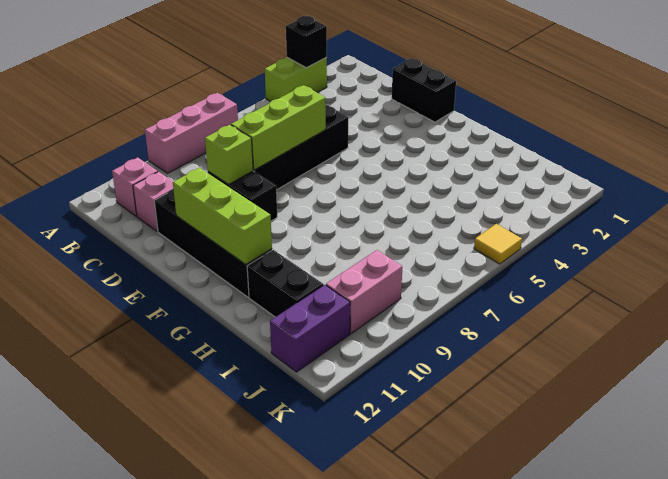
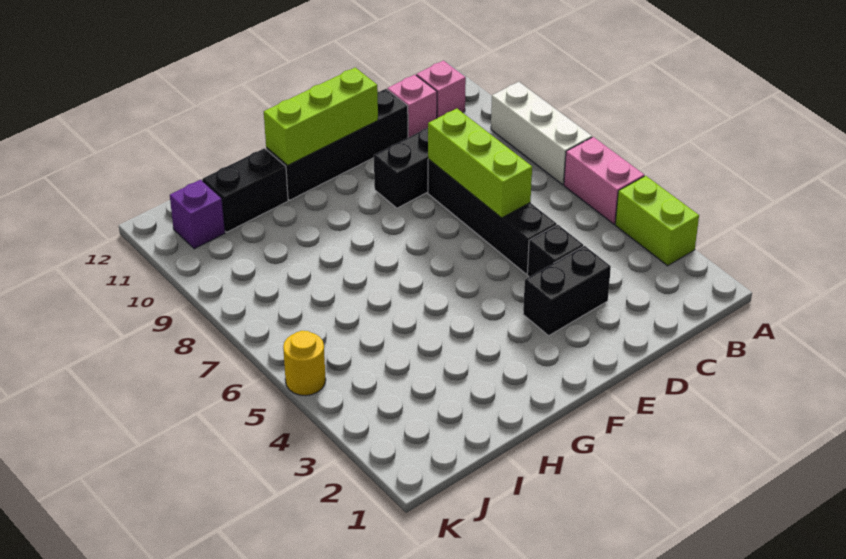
black brick A3 level 2 -> black brick D4 level 1
pink brick A7:A9 level 1 -> white brick A7:A9 level 1
black brick D1:E1 level 1 -> black brick D3:E3 level 1
lime brick D9 level 2 -> none
pink brick J9:J10 level 1 -> pink brick A5:A6 level 1
purple brick J11:J12 level 1 -> purple brick J11 level 1
yellow tile K5 level 1 -> yellow round brick K5 level 1

